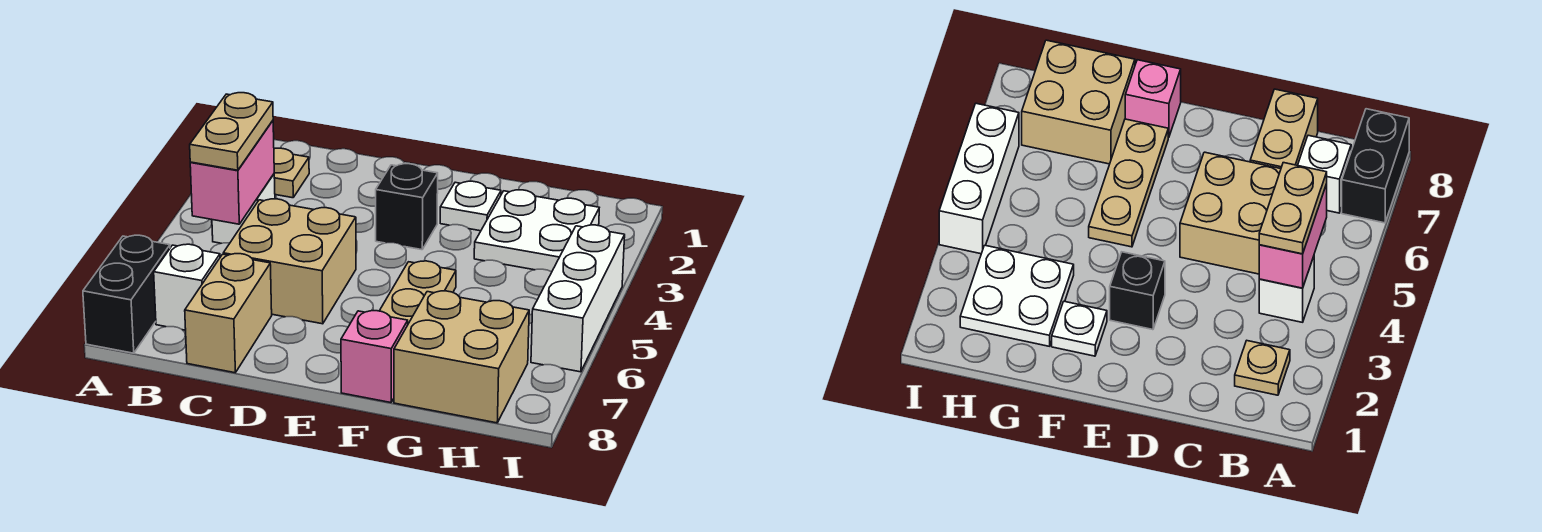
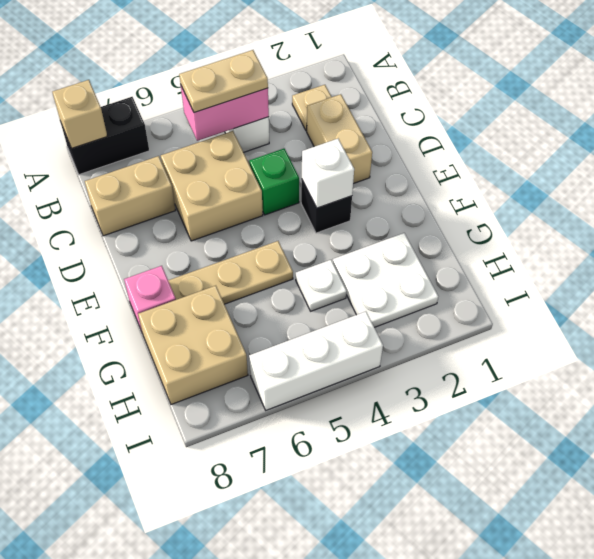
none -> tan brick A8 level 2
white brick B7 level 1 -> white brick E3 level 2
none -> tan brick C2:D2 level 1
none -> green brick D4 level 1
white plate F2 level 1 -> white plate G4 level 1

